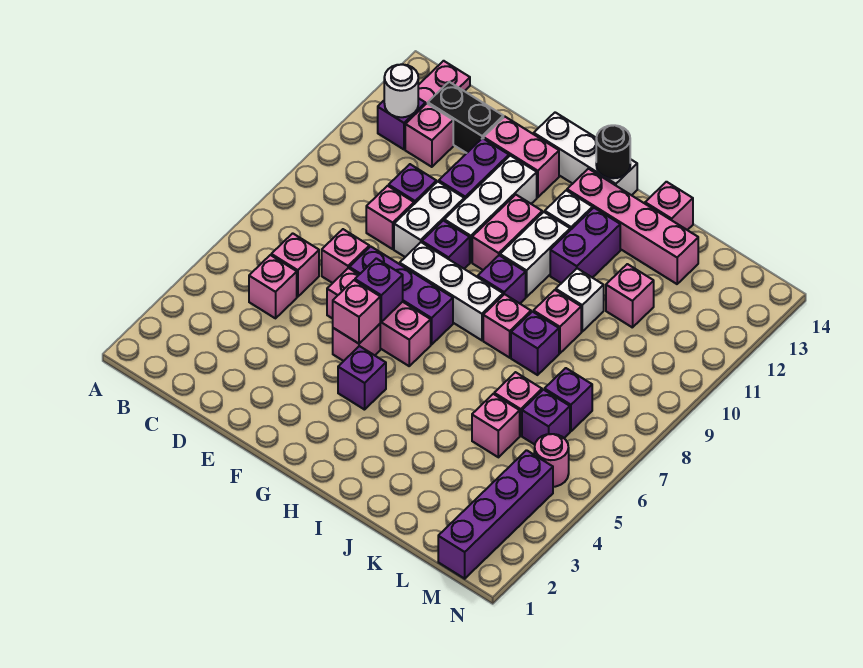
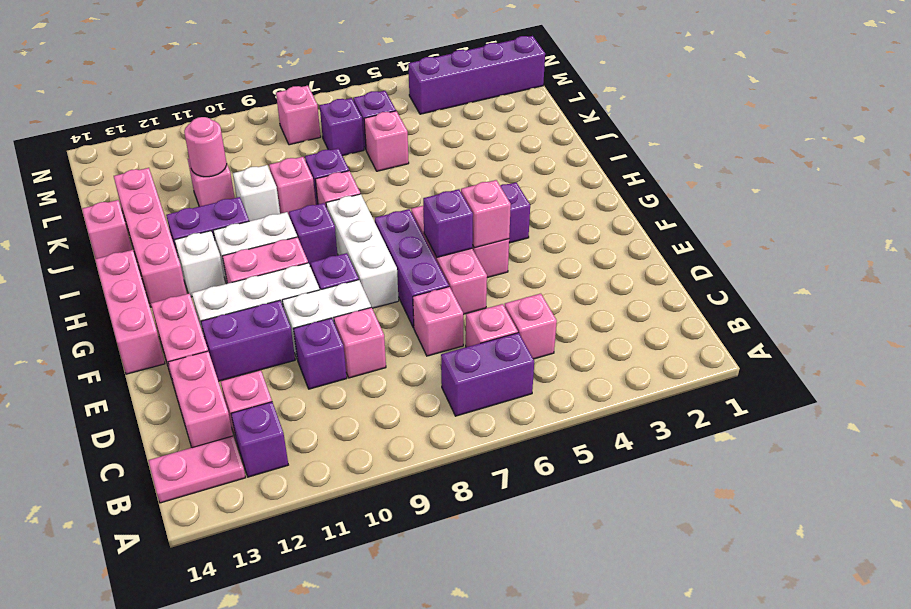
none -> purple brick B6:B7 level 1
white round brick B12 level 2 -> none
black brick C13:D13 level 1 -> pink brick C13:D13 level 1
white brick F14:H14 level 1 -> pink brick F14:H14 level 1
black round brick H14 level 2 -> none
pink brick K5 level 1 -> pink brick M8 level 1
pink round brick M5 level 1 -> pink round brick K11 level 2

